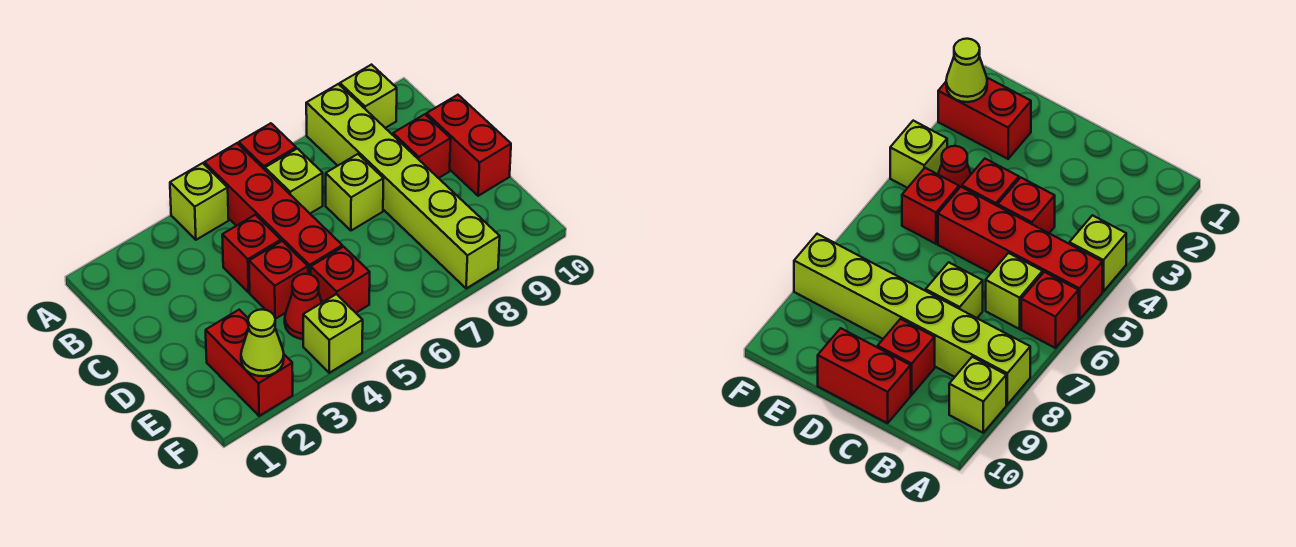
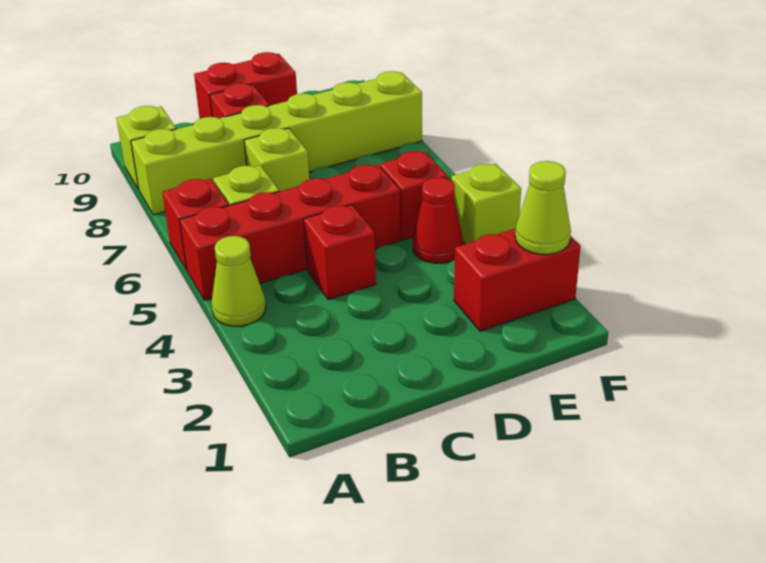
lime brick A4 level 1 -> lime cone A4 level 1
red brick D4 level 1 -> none

